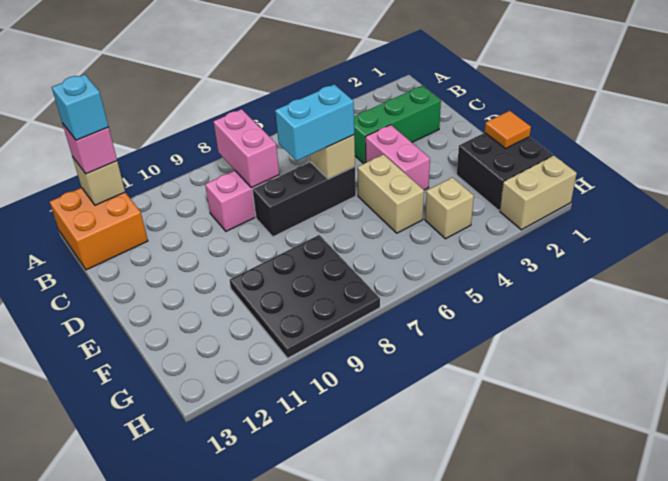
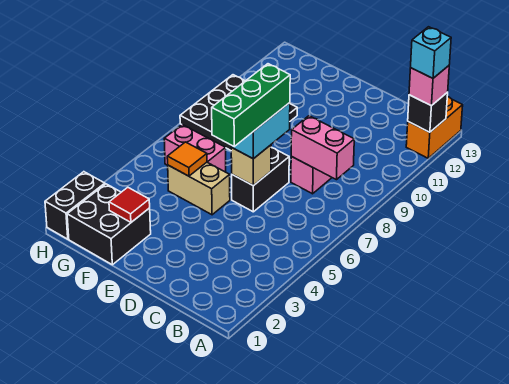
orange brick A12:B13 level 1 -> orange brick A12:A13 level 1
tan brick A12 level 2 -> black brick A12 level 2
green brick C2:C4 level 1 -> green brick D5:D7 level 4
pink brick D4:E4 level 1 -> pink brick F6:G6 level 1
black brick D6:D8 level 1 -> black brick D6:D7 level 1
orange tile F1 level 2 -> orange tile F5 level 2
none -> red tile F2 level 2
tan brick G4 level 1 -> none
tan brick H1:H2 level 1 -> black brick H1:H2 level 1

